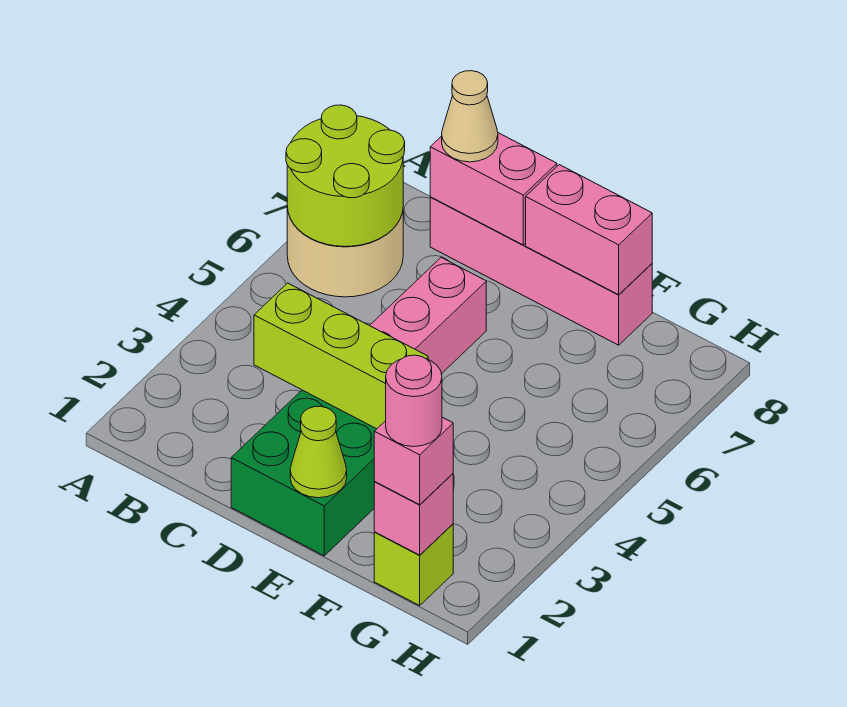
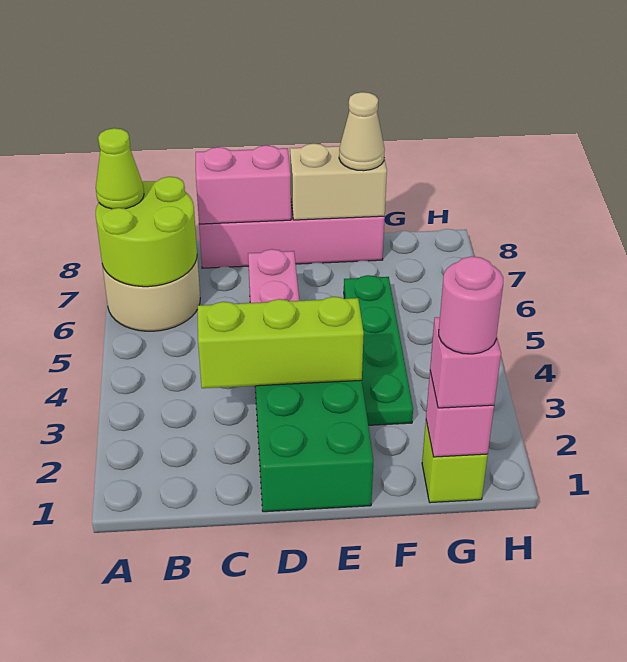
tan cone C8 level 3 -> tan cone F8 level 3
lime cone E1 level 2 -> lime cone A7 level 3
pink brick E8:F8 level 2 -> tan brick E8:F8 level 2
none -> green plate F3:F6 level 1

